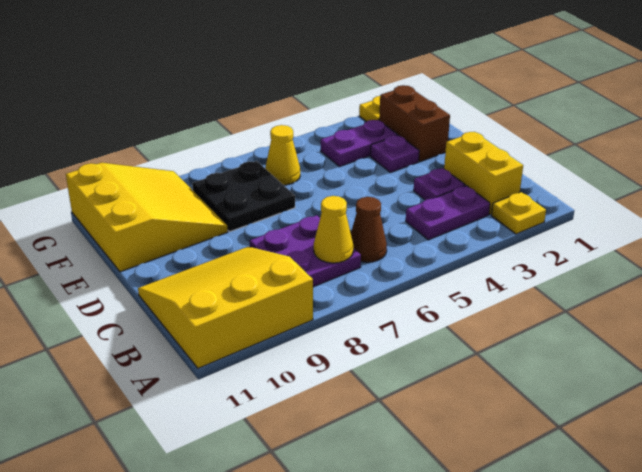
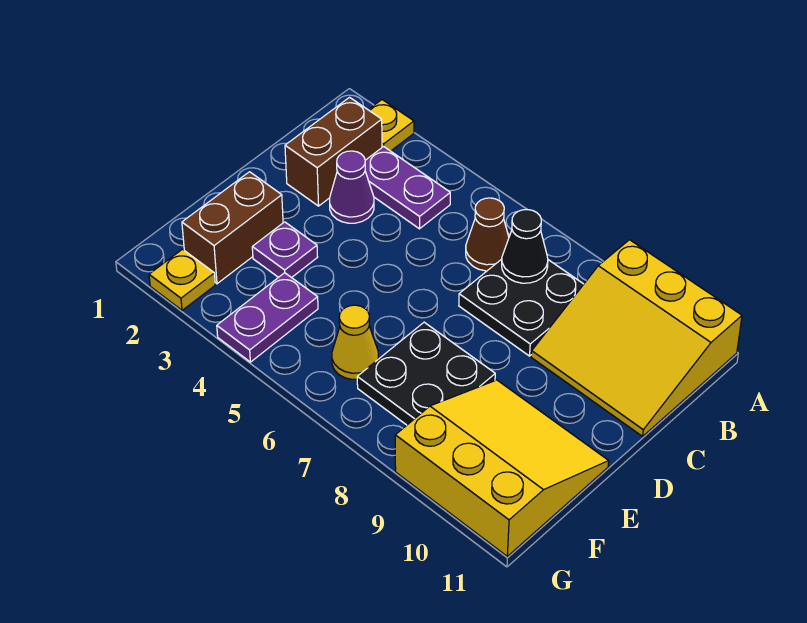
yellow brick B2:C2 level 1 -> brown brick B2:C2 level 1
purple plate B7:C8 level 1 -> black plate B7:C8 level 1
yellow cone B7 level 2 -> black cone B7 level 2
purple plate C3 level 1 -> purple cone C3 level 1
yellow slope E9:G11 level 1 top 11 -> yellow slope E9:G11 level 1 top G
purple plate F3:F4 level 1 -> purple plate F4:G4 level 1

